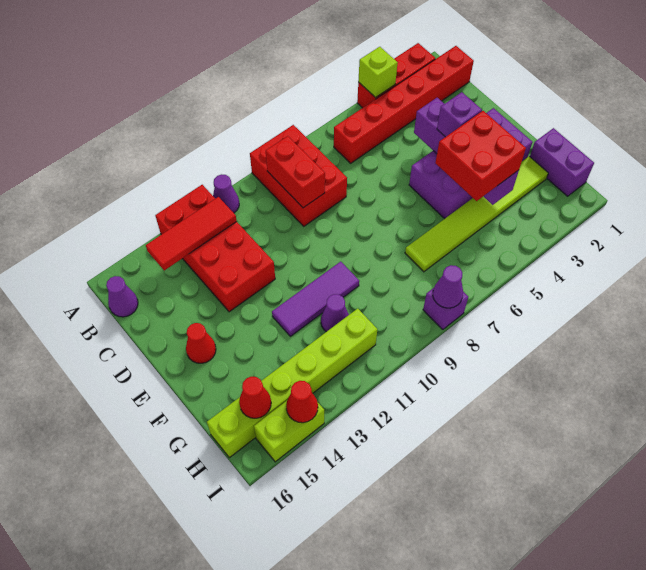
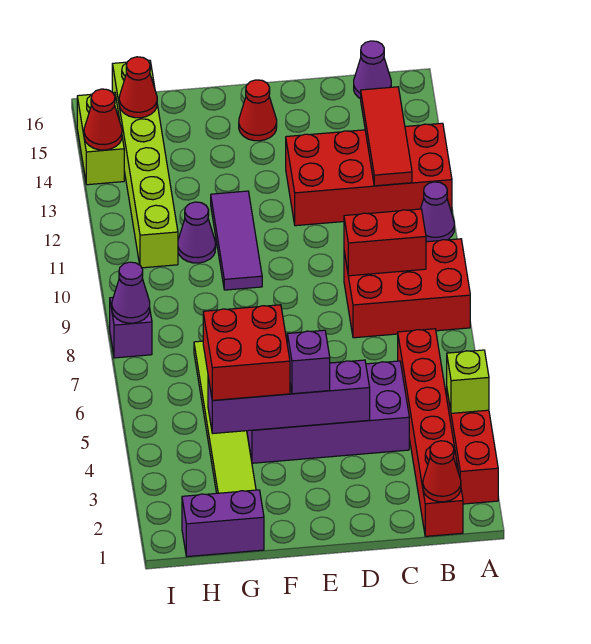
none -> red cone B1 level 2
purple brick E2:F5 level 1 -> purple brick C4:F5 level 1

